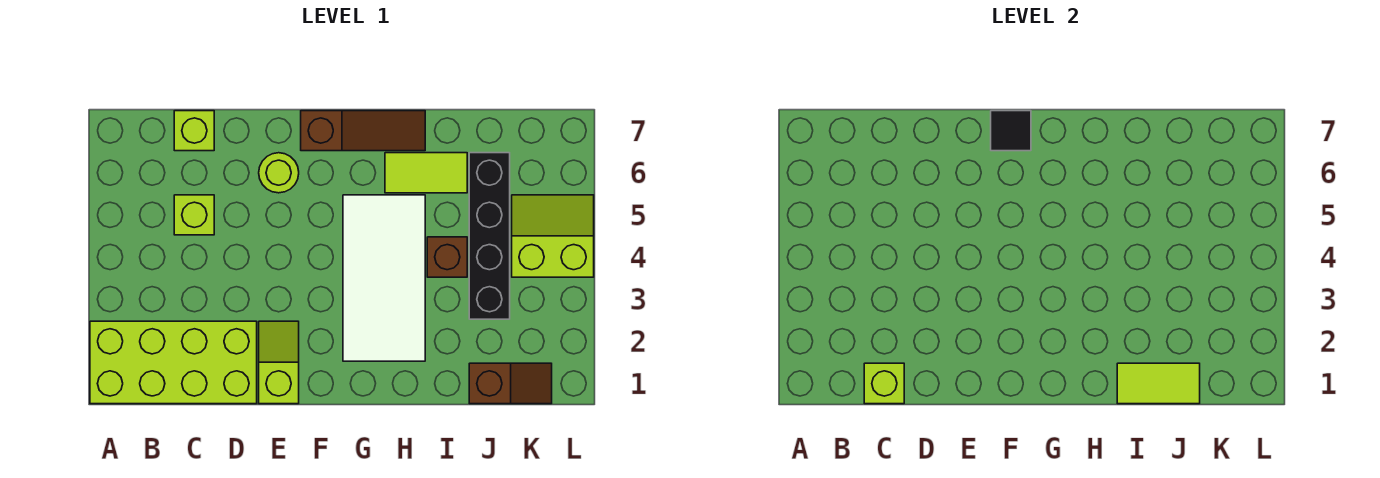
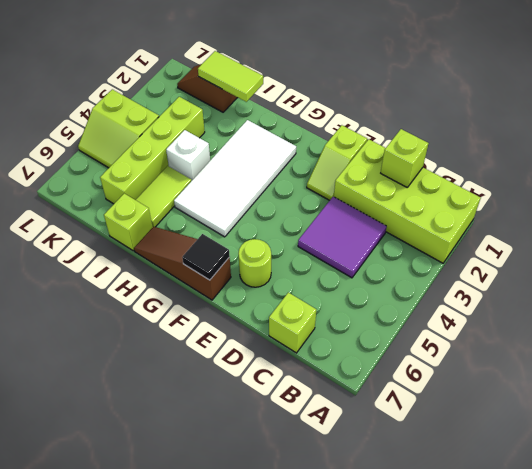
none -> purple tile C3:D4 level 1
lime brick C5 level 1 -> lime brick I7 level 1
lime tile H6:I6 level 1 -> lime tile I5:I6 level 1
brown brick I4 level 1 -> white brick I4 level 1
black brick J3:J6 level 1 -> lime brick J3:J6 level 1

